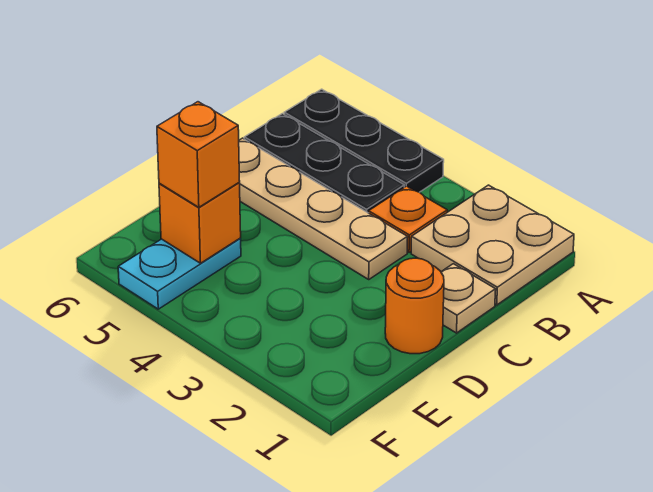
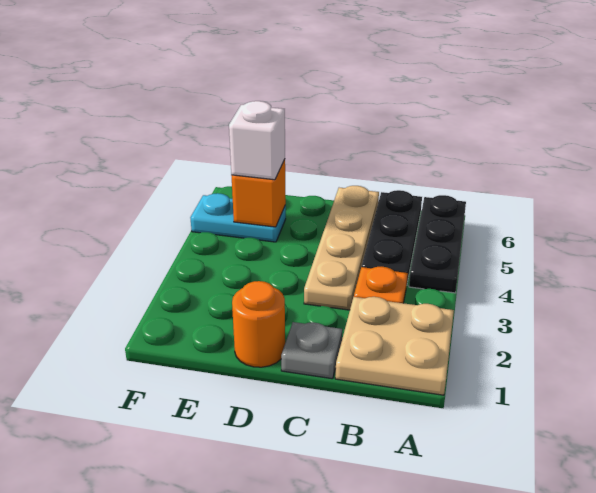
tan plate C1 level 1 -> grey plate C1 level 1
orange brick E5 level 3 -> white brick E5 level 3

